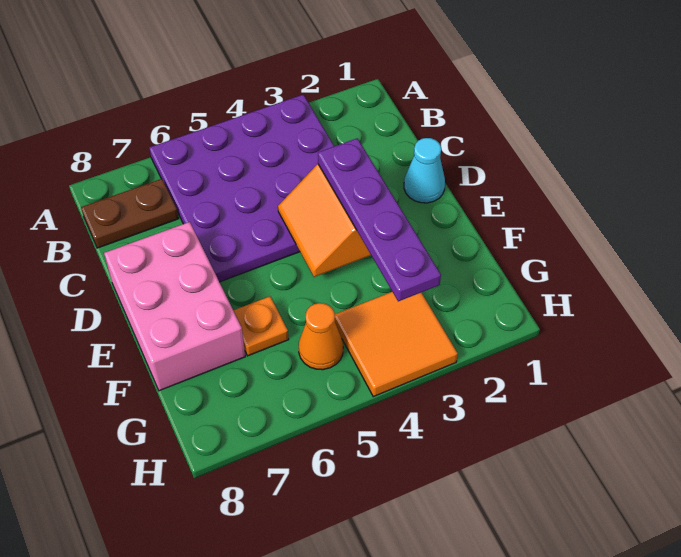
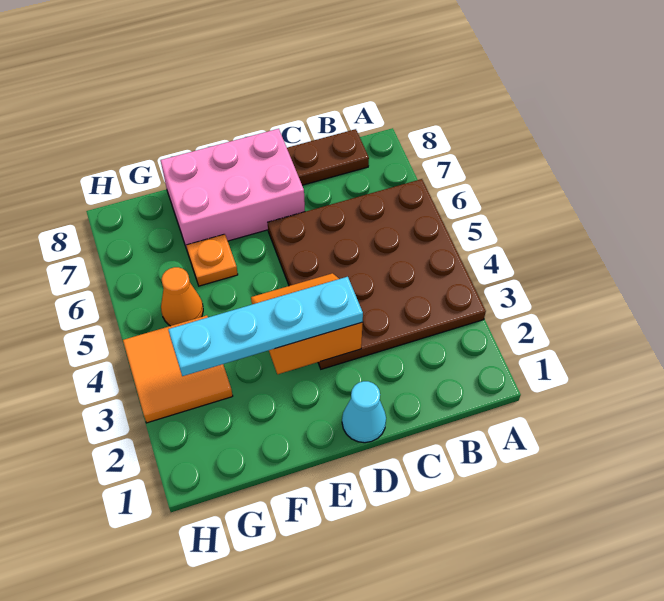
purple plate A3:D6 level 1 -> brown plate A3:D6 level 1
brown plate B7:B8 level 1 -> brown plate B8:C8 level 1
purple plate D3:G3 level 3 -> cyan plate D3:G3 level 3

